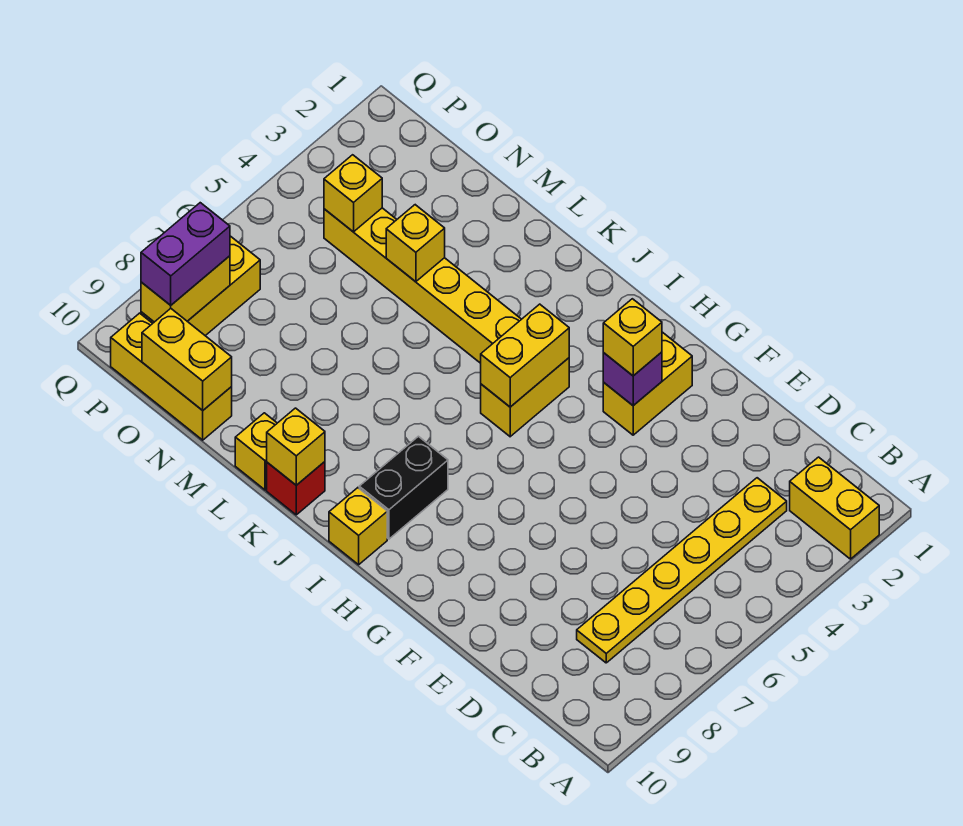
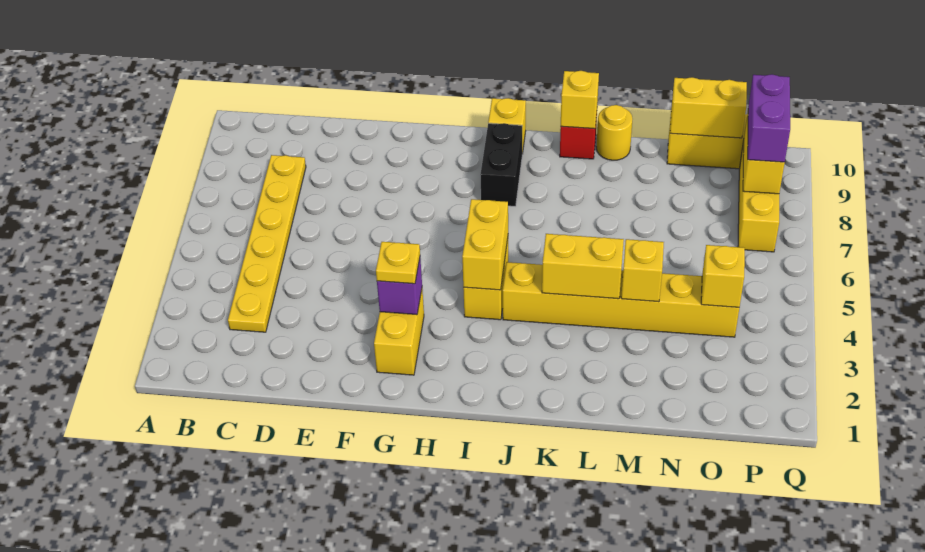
yellow brick A2:B2 level 1 -> yellow brick K4:L4 level 2
yellow brick G3 level 3 -> yellow plate G3 level 3
yellow brick L10 level 1 -> yellow round brick L10 level 1

